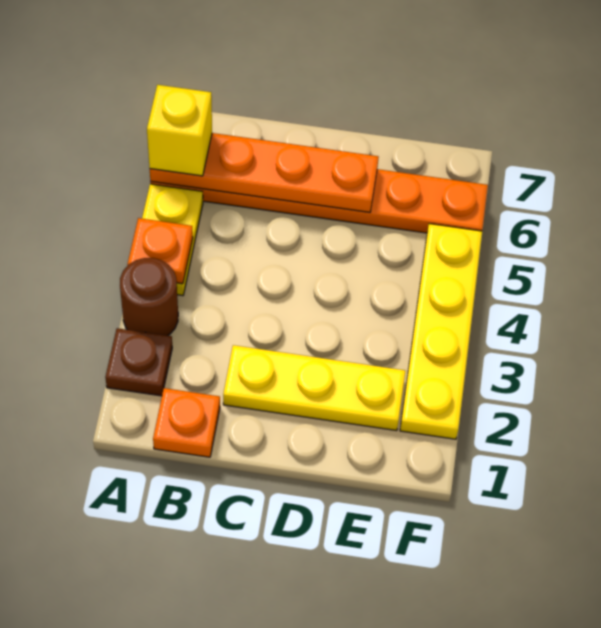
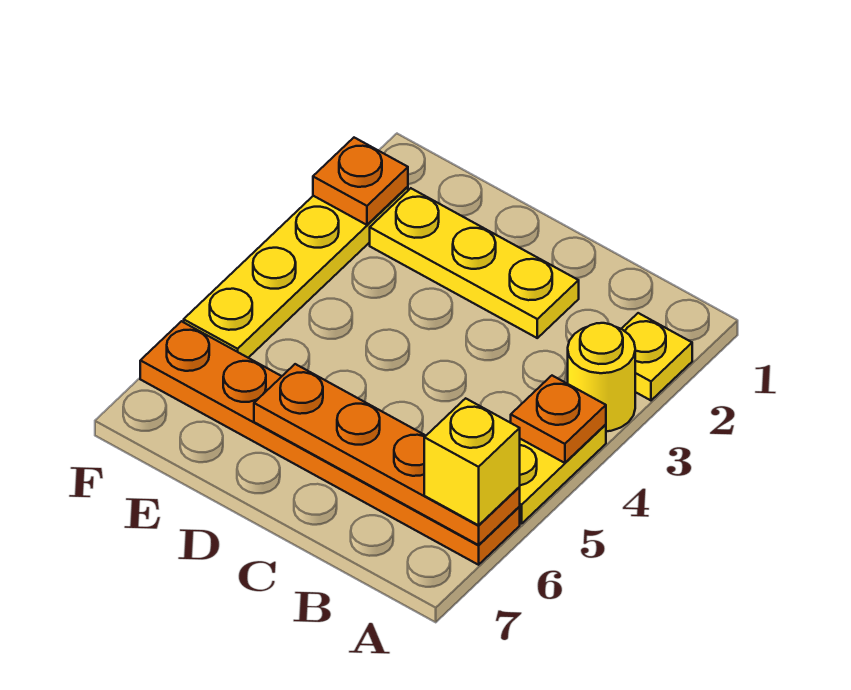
brown plate A2 level 1 -> yellow plate A2 level 1
brown round brick A3 level 1 -> yellow round brick A3 level 1
orange plate B1 level 1 -> orange plate F2 level 2

